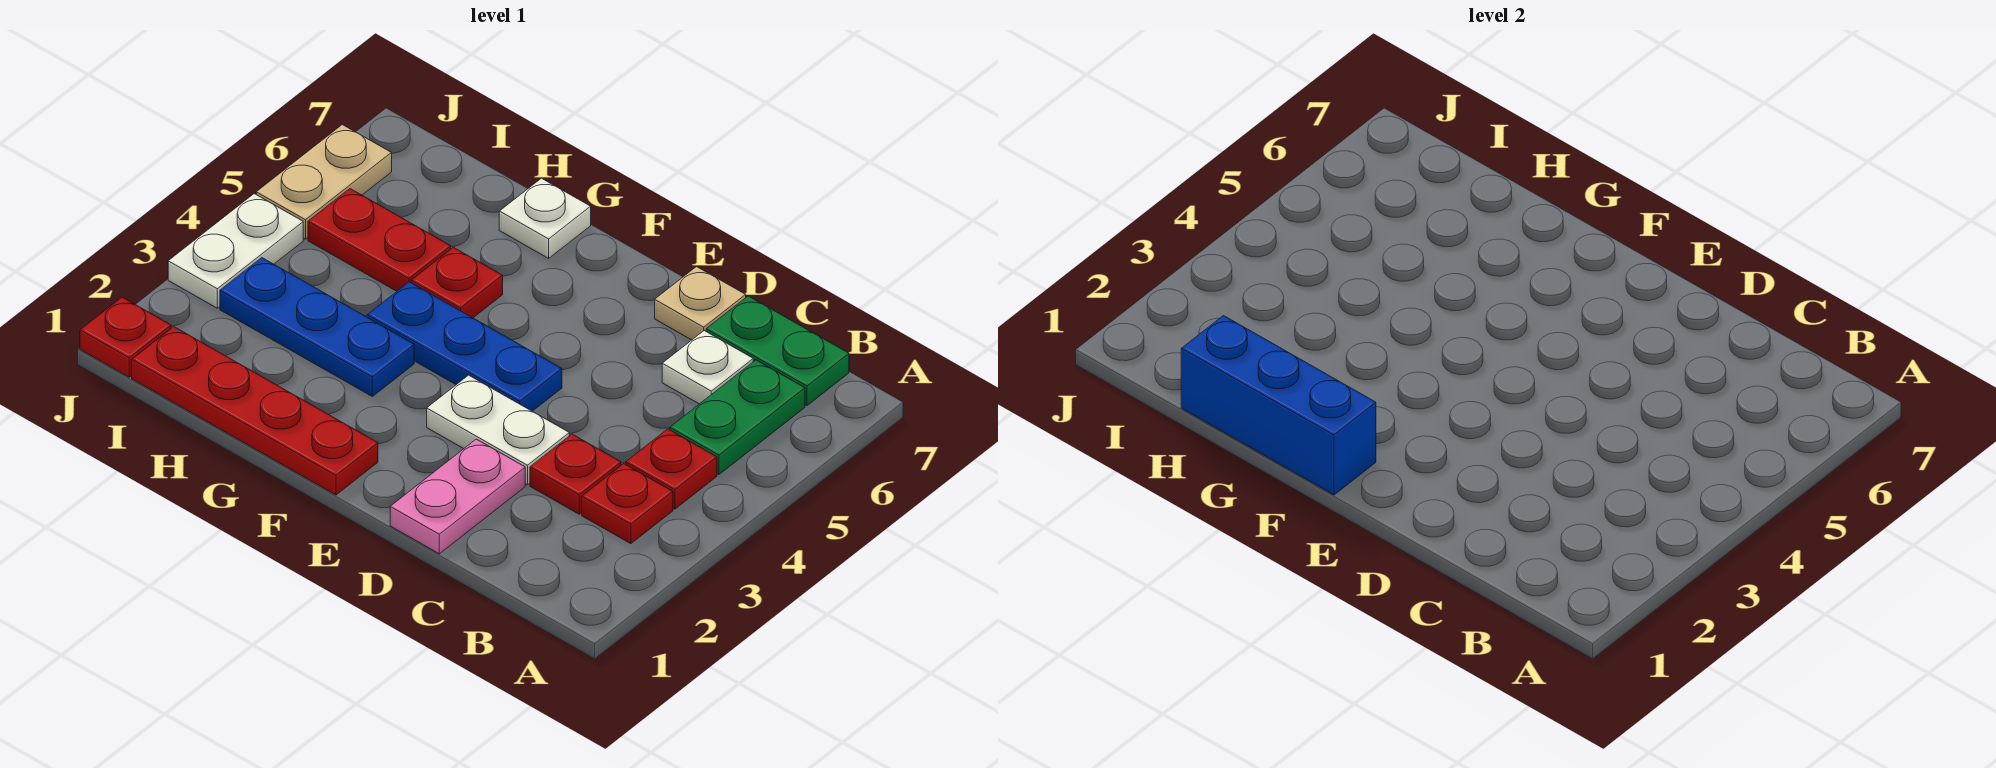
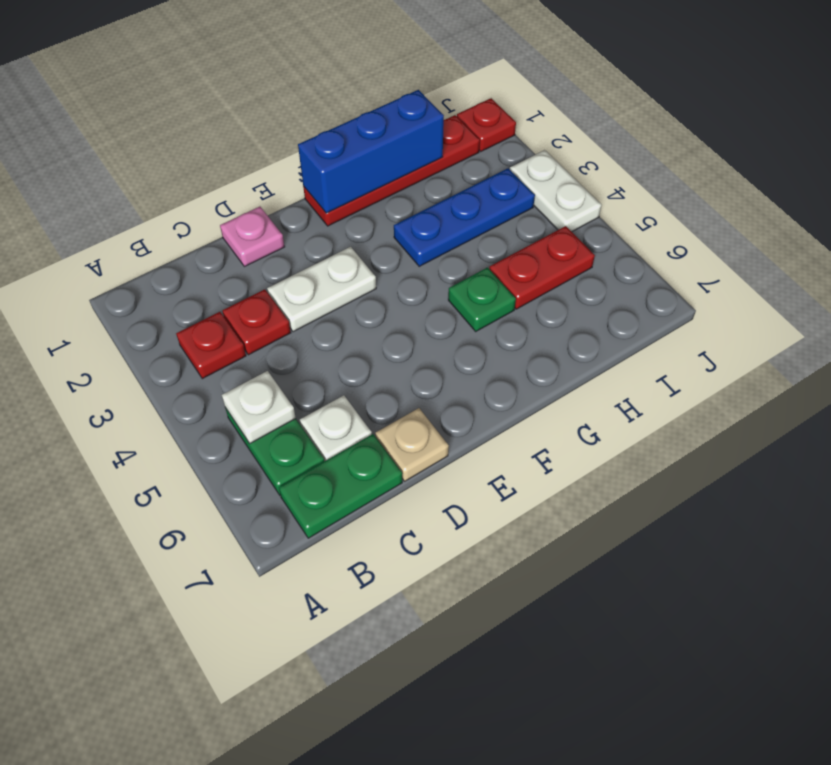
red plate B4 level 1 -> none
pink plate D1:D2 level 1 -> pink plate D1 level 1
blue plate E4:G4 level 1 -> none
red plate G5 level 1 -> green plate G5 level 1
white plate G7 level 1 -> white plate B5 level 2
tan plate J5:J6 level 1 -> none

